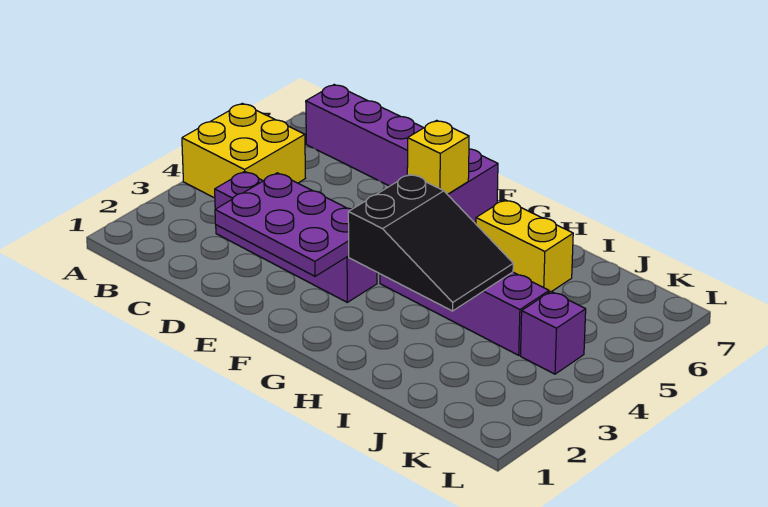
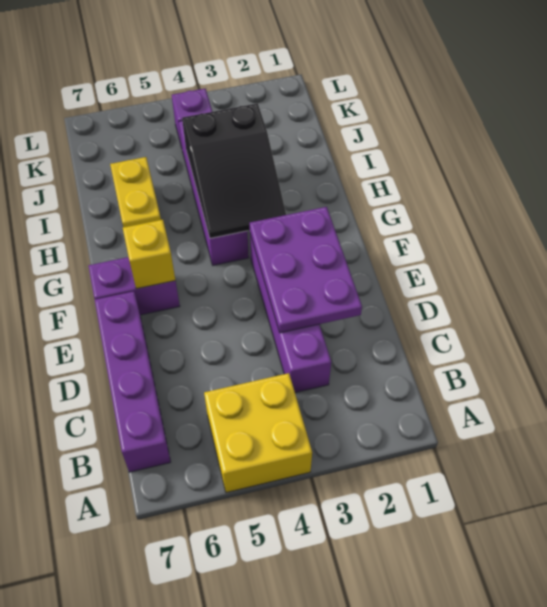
black slope G3:I4 level 2 top G -> black slope G3:I4 level 2 top I

